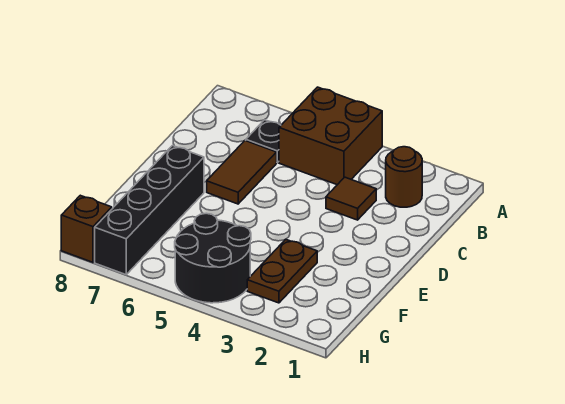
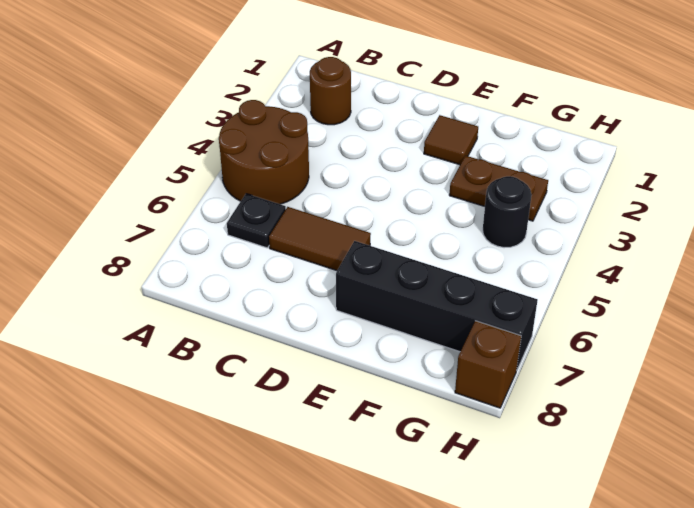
brown brick A4:B5 level 1 -> brown round brick A4:B5 level 1
brown tile C3 level 1 -> brown tile E2 level 1
black round brick G4:H5 level 1 -> black round brick G4 level 1

